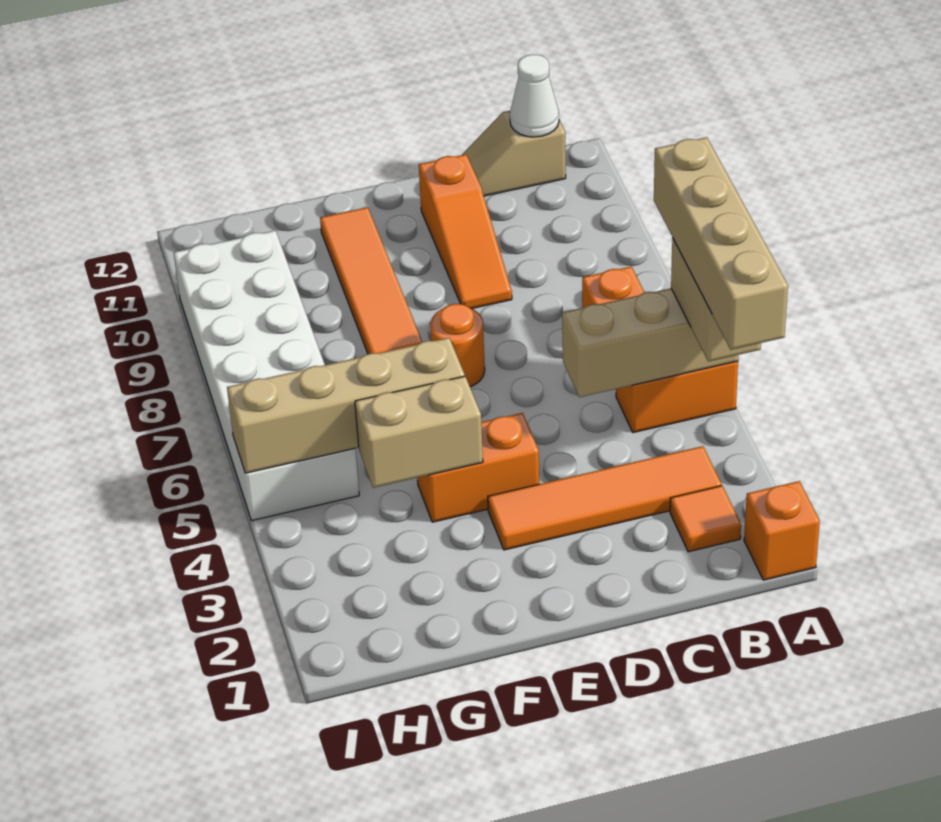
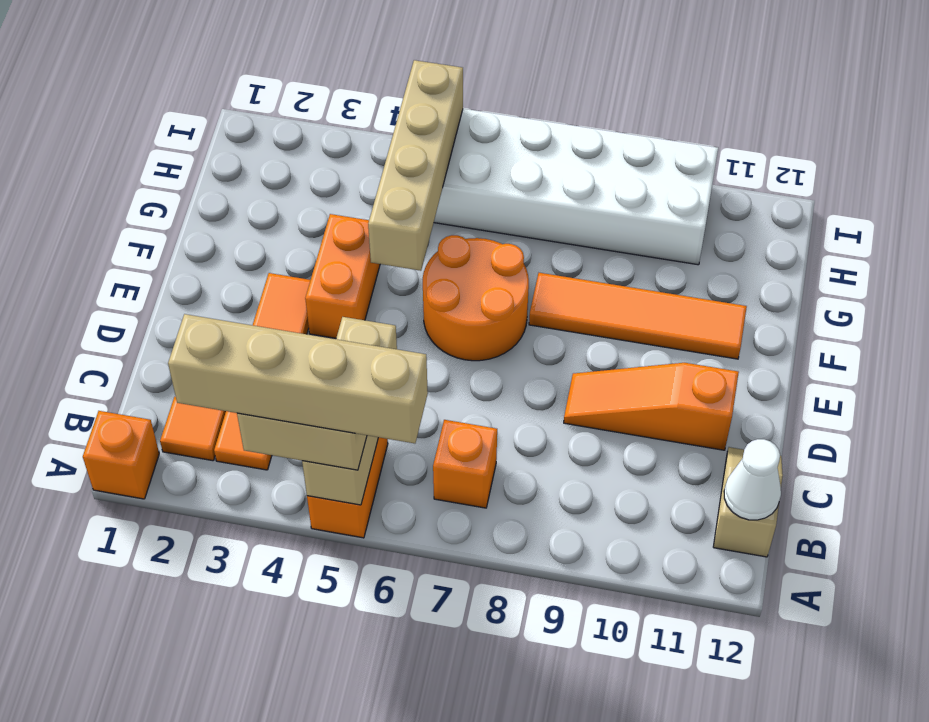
orange round brick E7 level 1 -> orange round brick E6:F7 level 1
tan brick F4:G4 level 2 -> none

